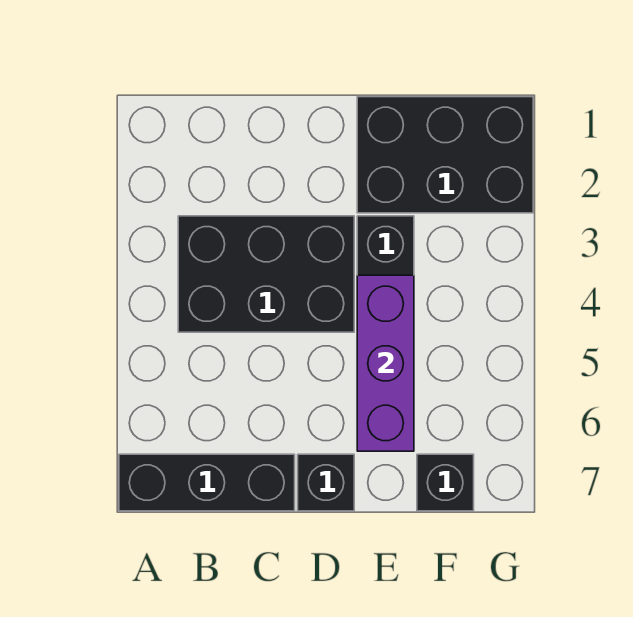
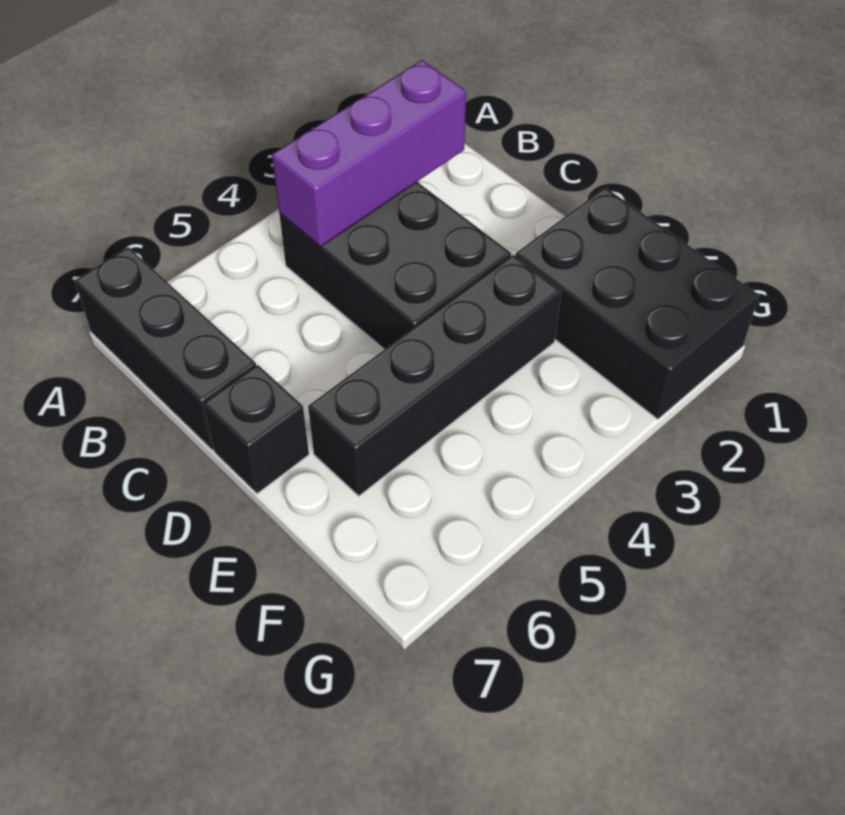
purple brick E4:E6 level 2 -> purple brick B2:B4 level 2
black brick F7 level 1 -> none

